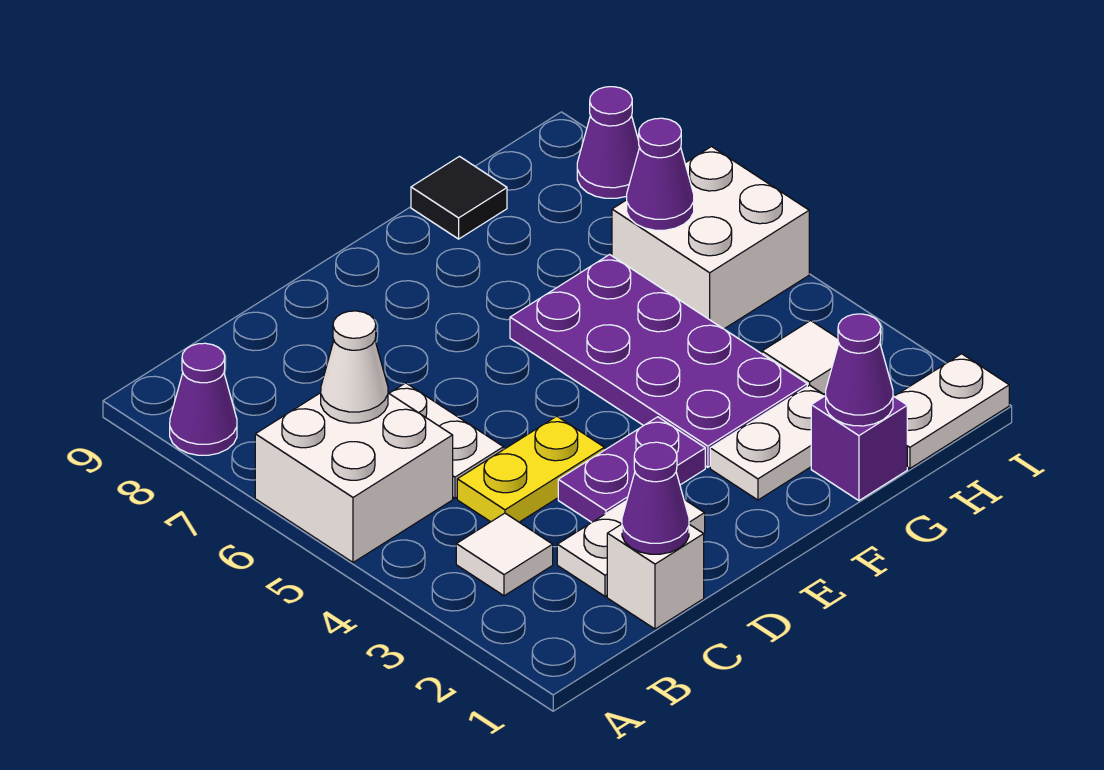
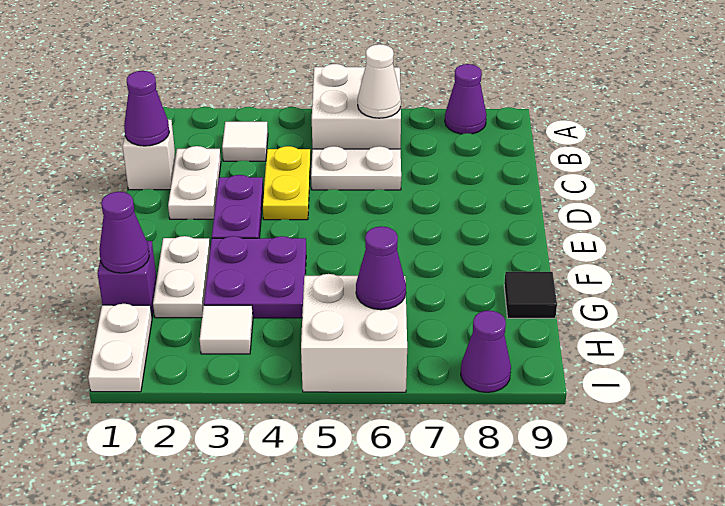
purple plate F3:G6 level 1 -> purple plate F3:G4 level 1

